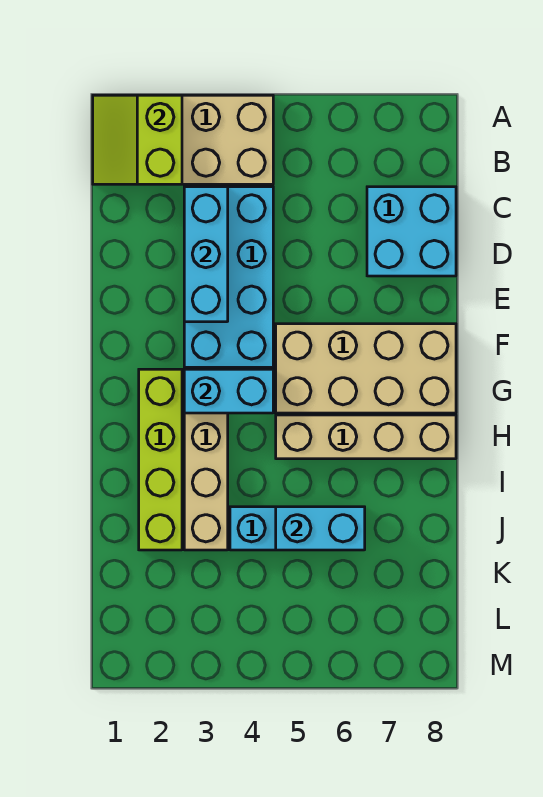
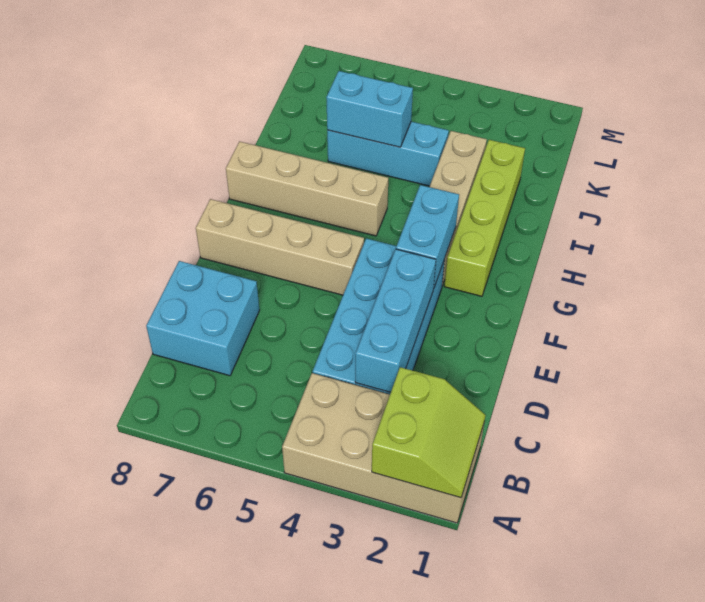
tan brick F5:G8 level 1 -> tan brick F5:F8 level 1
cyan brick G3:G4 level 2 -> cyan brick F3:G3 level 2

